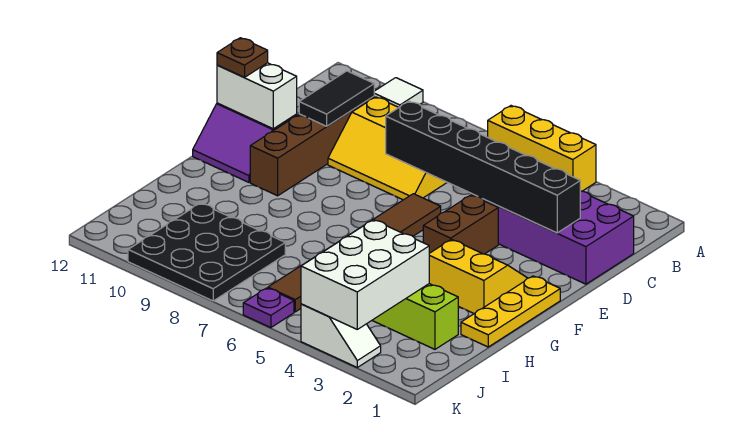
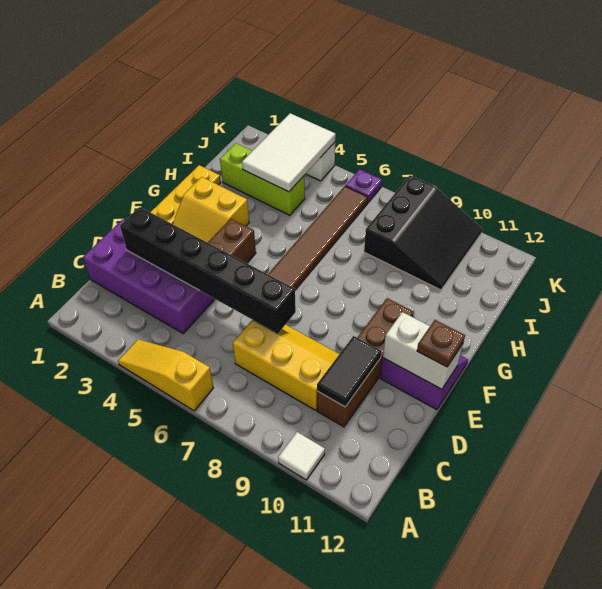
yellow brick A4:A6 level 1 -> yellow slope A4:A6 level 1 top 6
white brick I3:K4 level 2 -> white tile I3:K4 level 2
black plate I8:K10 level 1 -> black slope I8:K10 level 1 top 8

